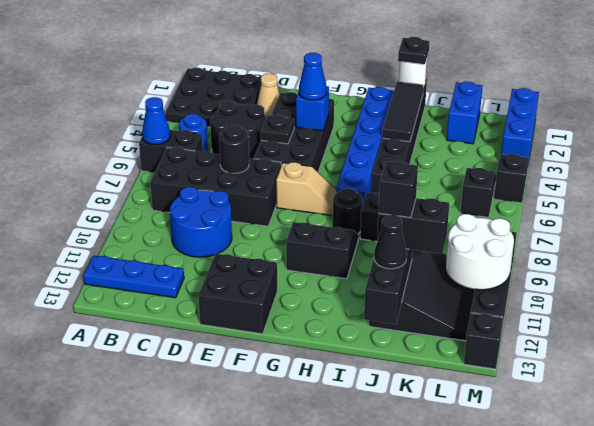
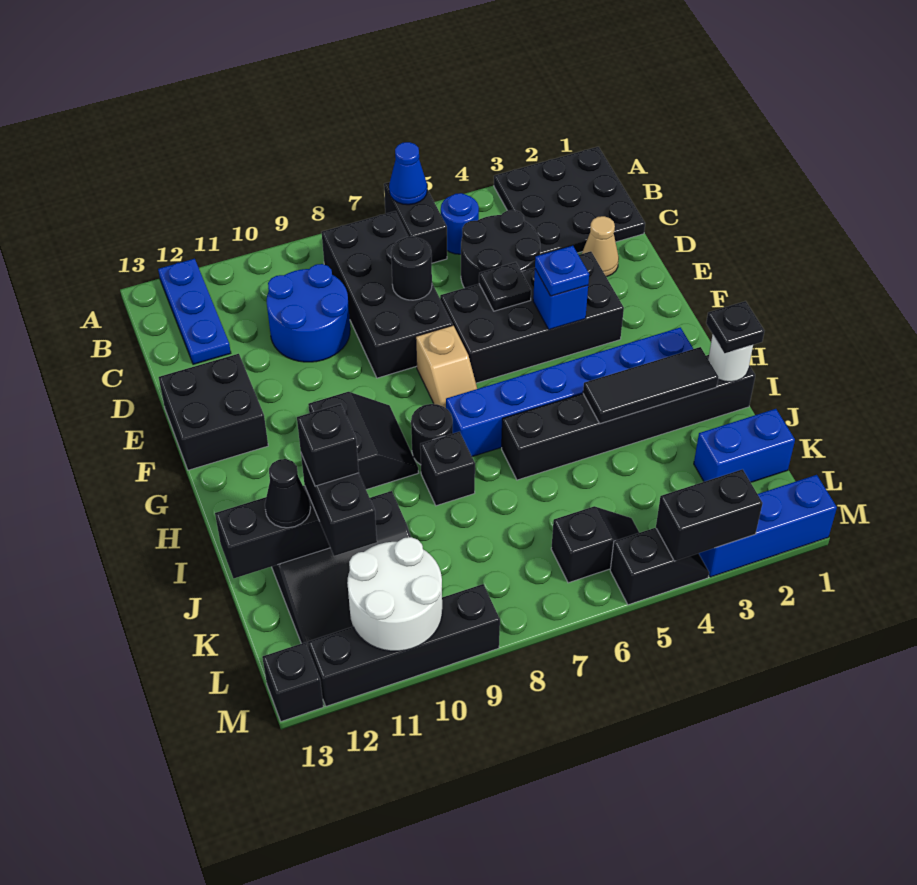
blue cone F4 level 3 -> blue plate F4 level 3
none -> black brick M3:M4 level 2

